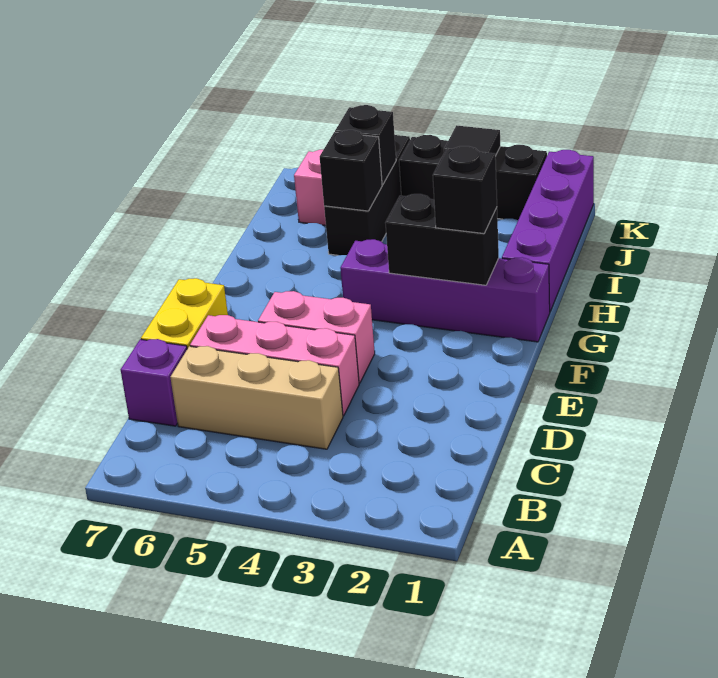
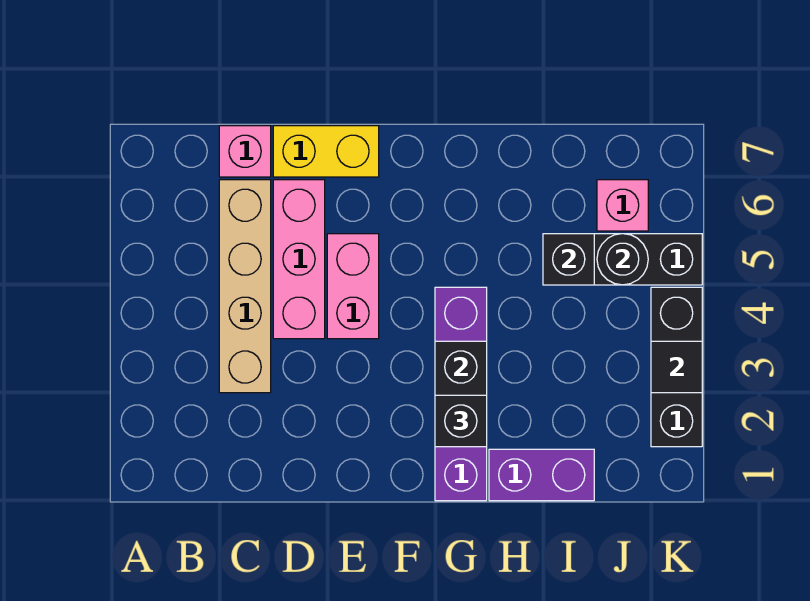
tan brick C4:C6 level 1 -> tan brick C3:C6 level 1
purple brick C7 level 1 -> pink brick C7 level 1
purple brick H1:K1 level 1 -> purple brick H1:I1 level 1
black brick J5 level 2 -> black round brick J5 level 2

